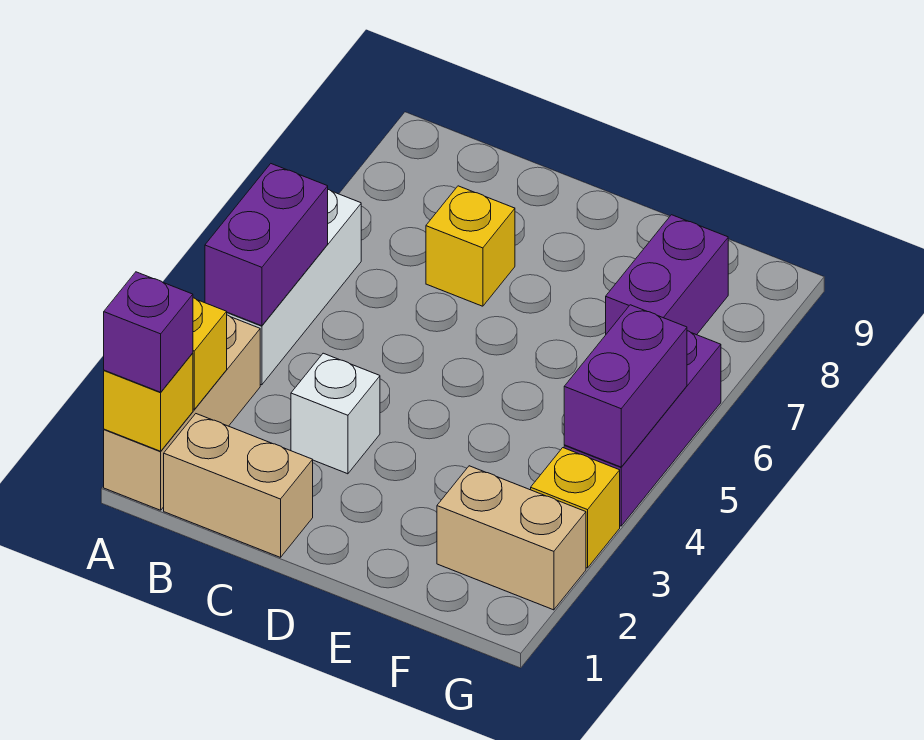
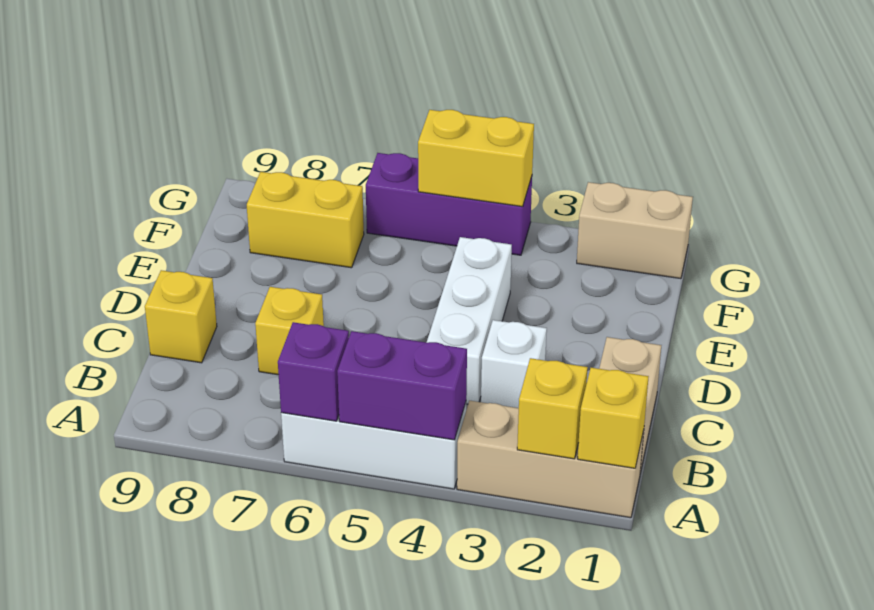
purple brick A1 level 3 -> purple brick A6 level 2
none -> white brick C4:E4 level 1
tan brick F2:G2 level 1 -> tan brick G1:G2 level 1
purple brick F7:F8 level 1 -> yellow brick F7:F8 level 1
yellow brick G3 level 1 -> yellow brick C9 level 1
purple brick G4:G5 level 2 -> yellow brick G4:G5 level 2

